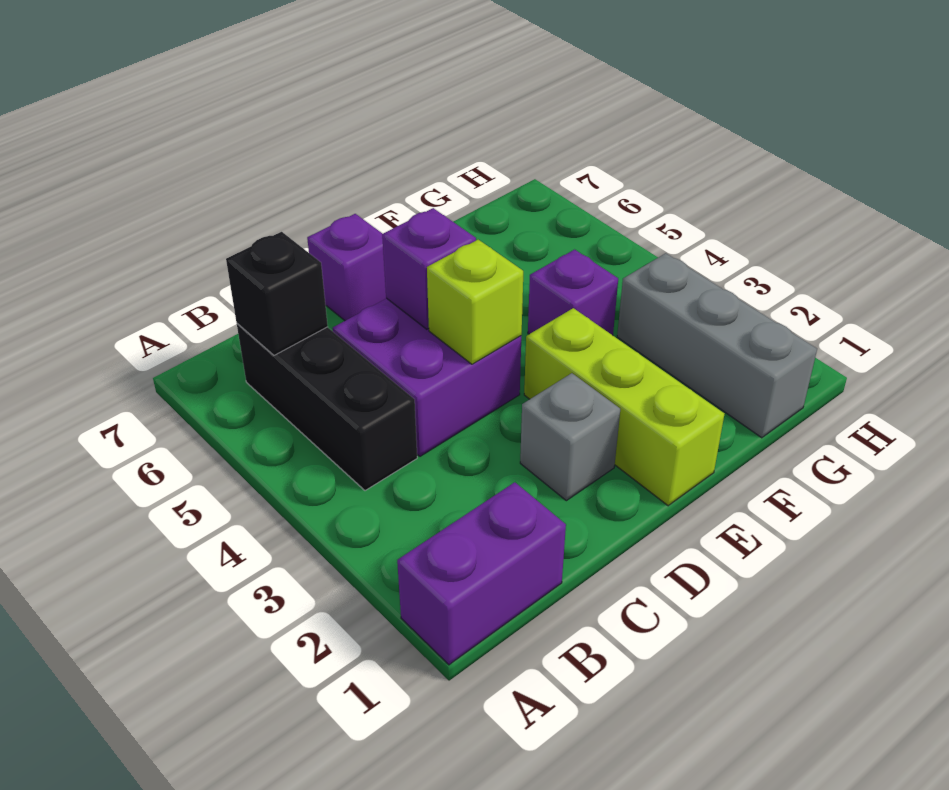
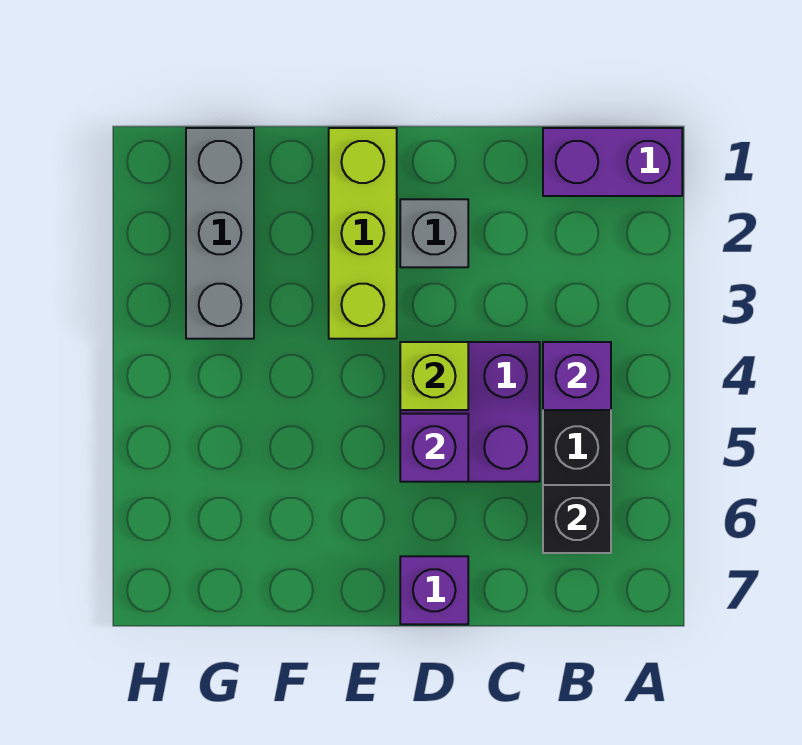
purple brick F4 level 1 -> purple brick B4 level 2

